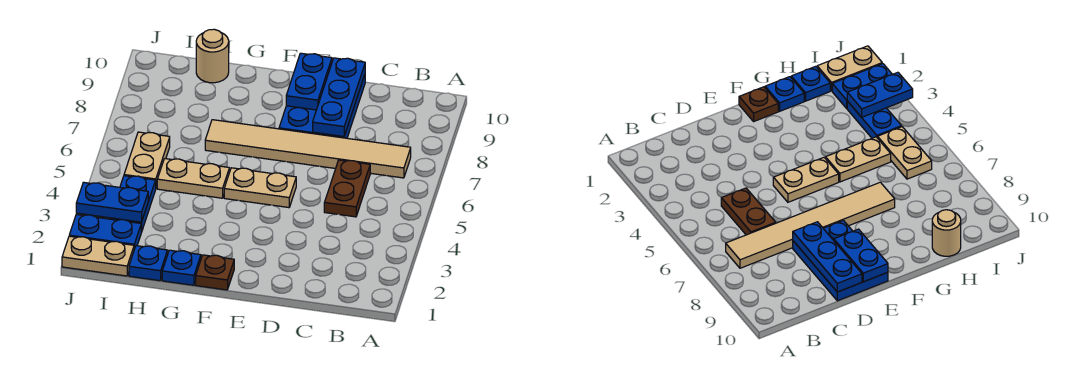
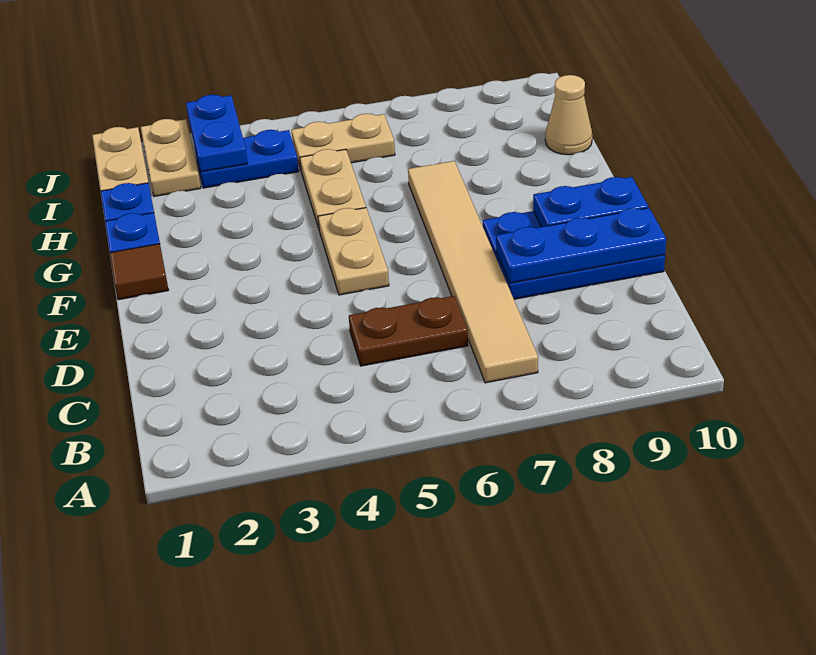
brown plate F1 level 1 -> brown tile F1 level 1
tan round brick H10 level 1 -> tan cone H10 level 1
blue plate I2:J2 level 1 -> tan plate I2:J2 level 1

